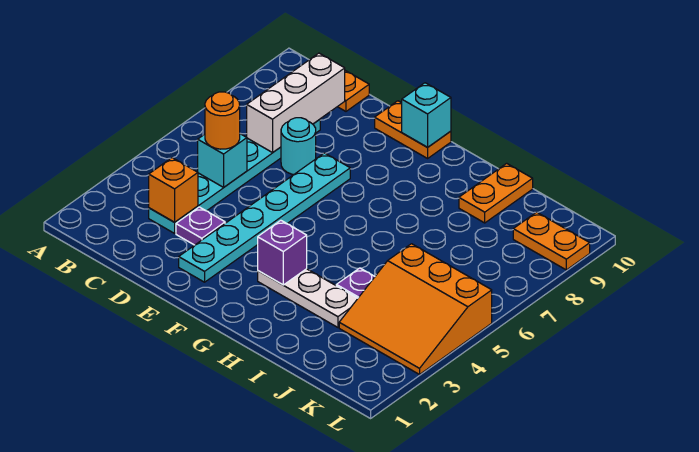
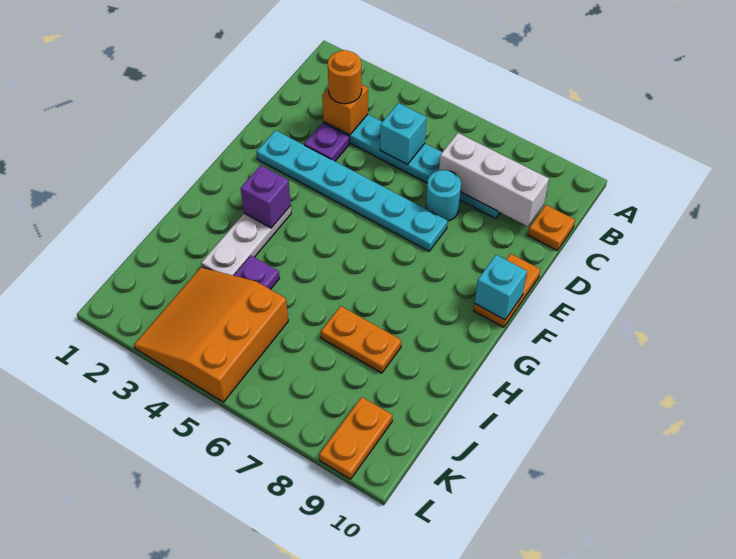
orange round brick C5 level 3 -> orange round brick C3 level 3
orange plate I9:I10 level 1 -> orange plate I7:I8 level 1

